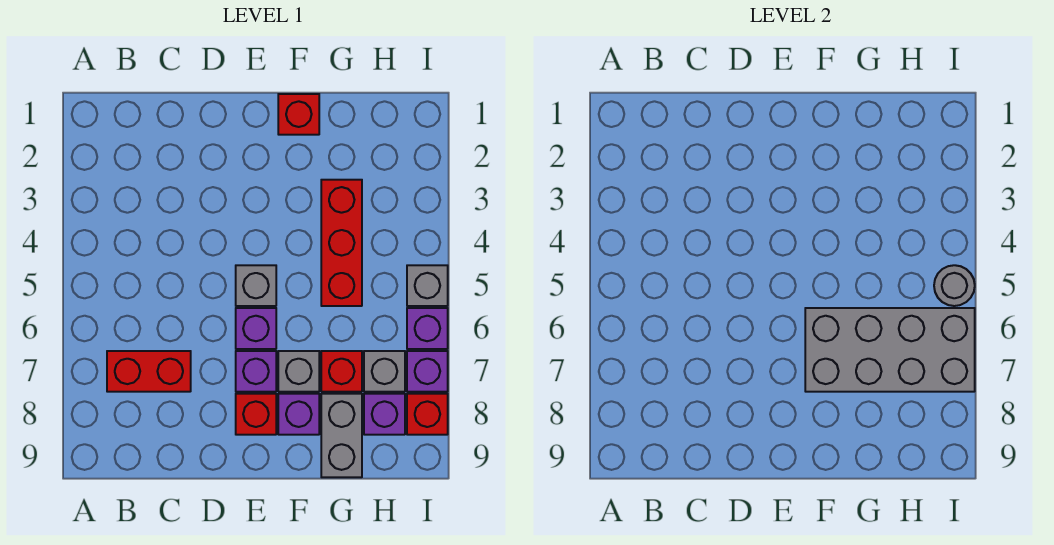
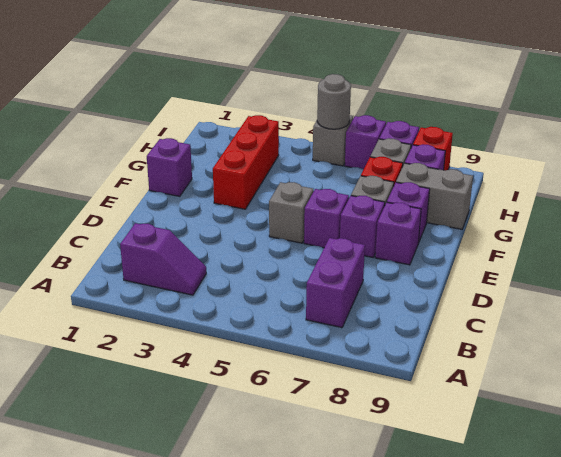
none -> purple slope B2:B3 level 1 top 2
red brick B7:C7 level 1 -> purple brick B7:C7 level 1
red brick E8 level 1 -> purple brick E8 level 1
red brick F1 level 1 -> purple brick F1 level 1
grey brick F6:I7 level 2 -> none
red brick G3:G5 level 1 -> red brick F3:H3 level 1

